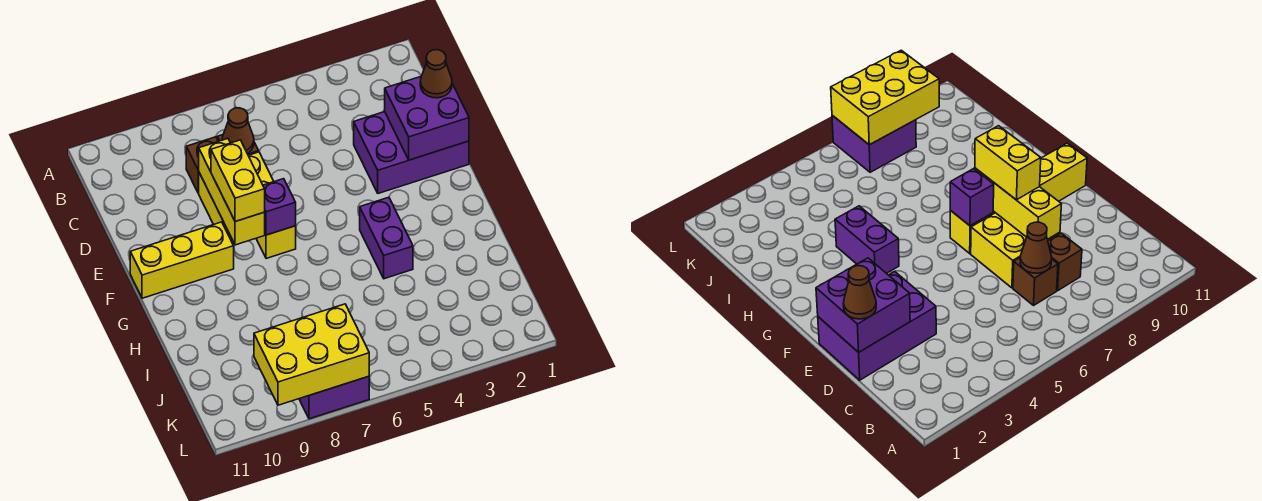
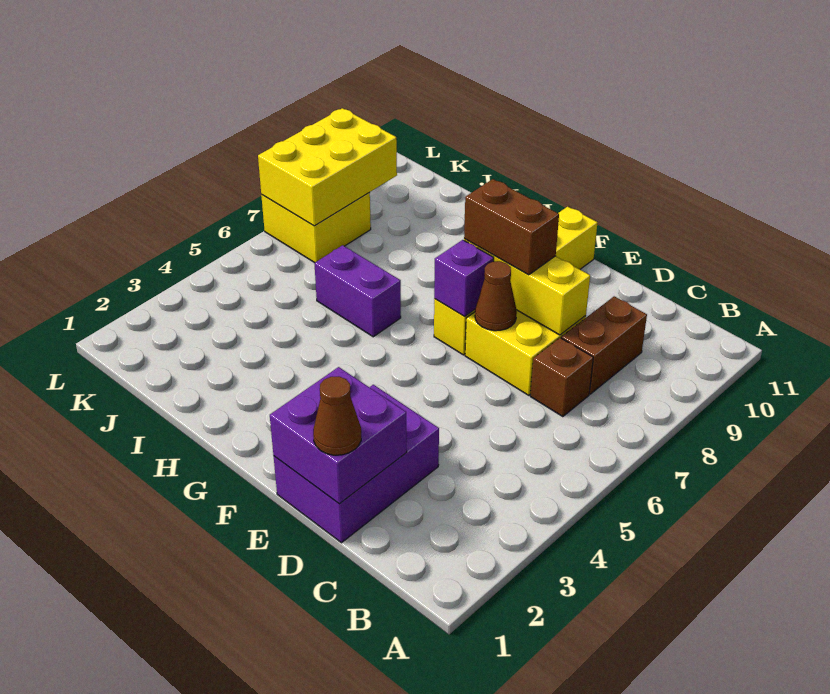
brown cone C7 level 2 -> brown cone E7 level 2
brown brick C8 level 1 -> brown brick C8:C9 level 1
yellow brick E8:F8 level 3 -> brown brick E8:F8 level 3
purple brick G4:H4 level 1 -> purple brick H6:I6 level 1
purple brick K7:L8 level 1 -> yellow brick K7:L8 level 1

